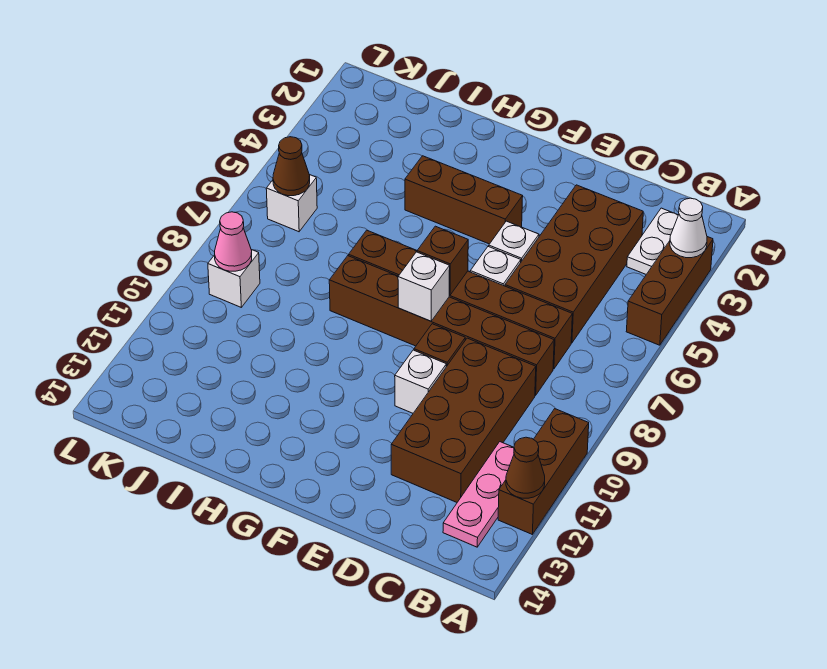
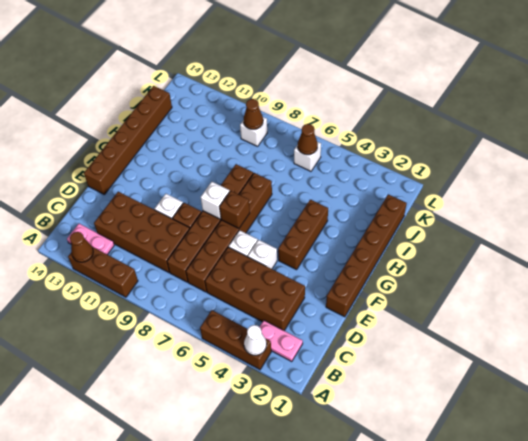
white plate B2:B3 level 1 -> pink plate B2:B3 level 1
pink plate B11:B13 level 1 -> pink plate B12:B13 level 1
none -> brown brick E1:J1 level 1
none -> brown brick E14:J14 level 1
pink cone K9 level 2 -> brown cone K9 level 2

